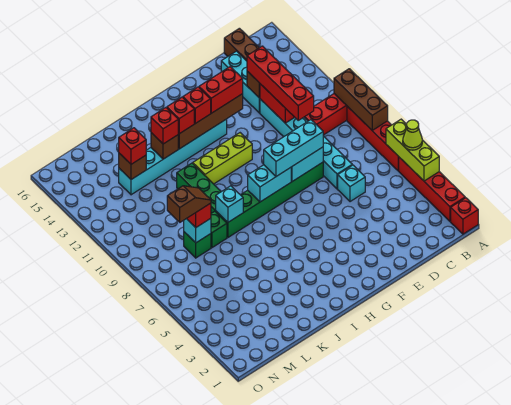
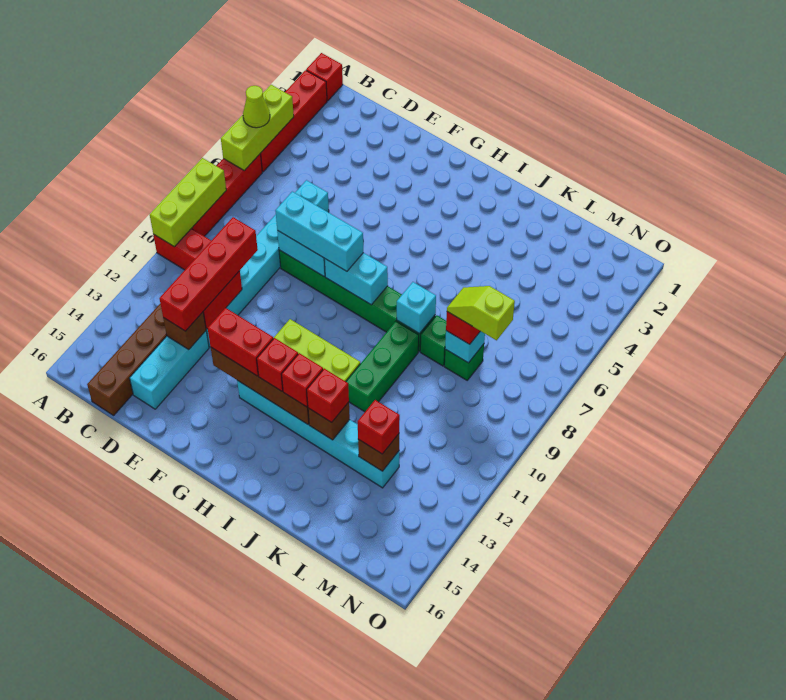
brown brick A8:A10 level 2 -> lime brick A8:A10 level 2
brown slope L8:M8 level 4 top M -> lime slope L8:M8 level 4 top M

